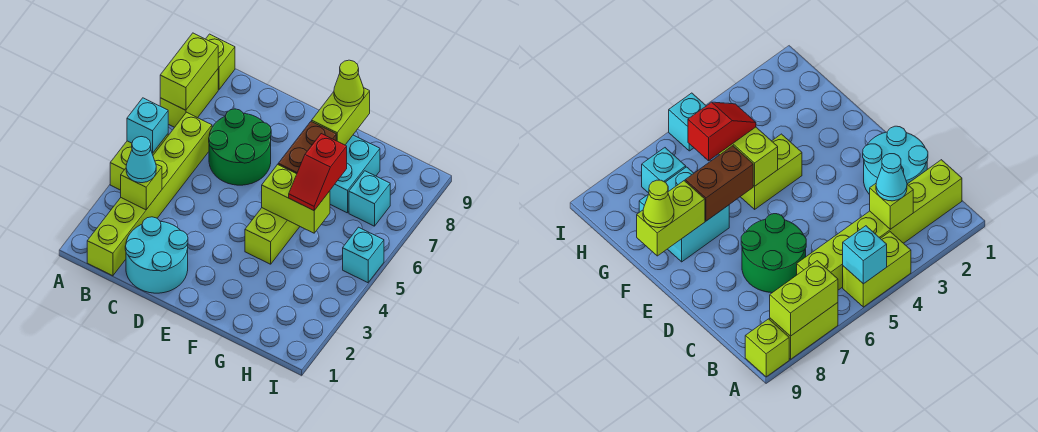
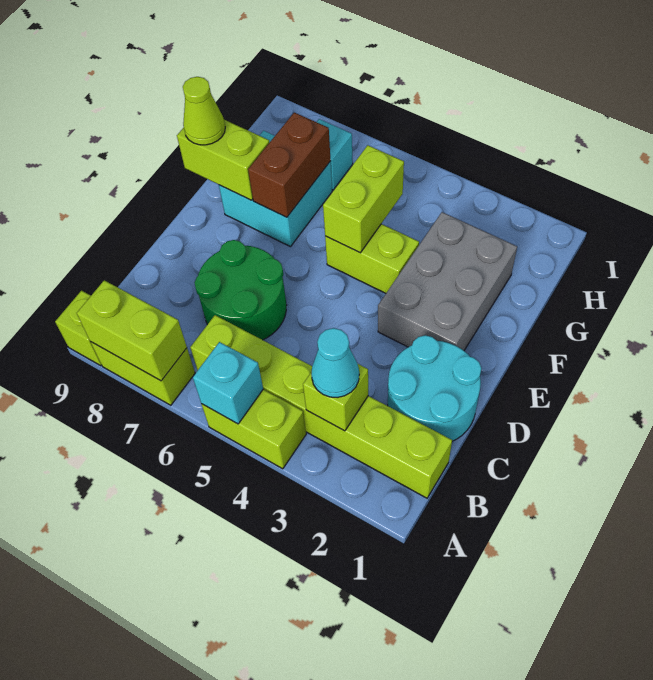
none -> grey brick E2:G3 level 1
brown brick F6:F7 level 2 -> brown brick F7:G7 level 2
red slope G5:G6 level 3 top 6 -> none
cyan brick I5 level 1 -> none

